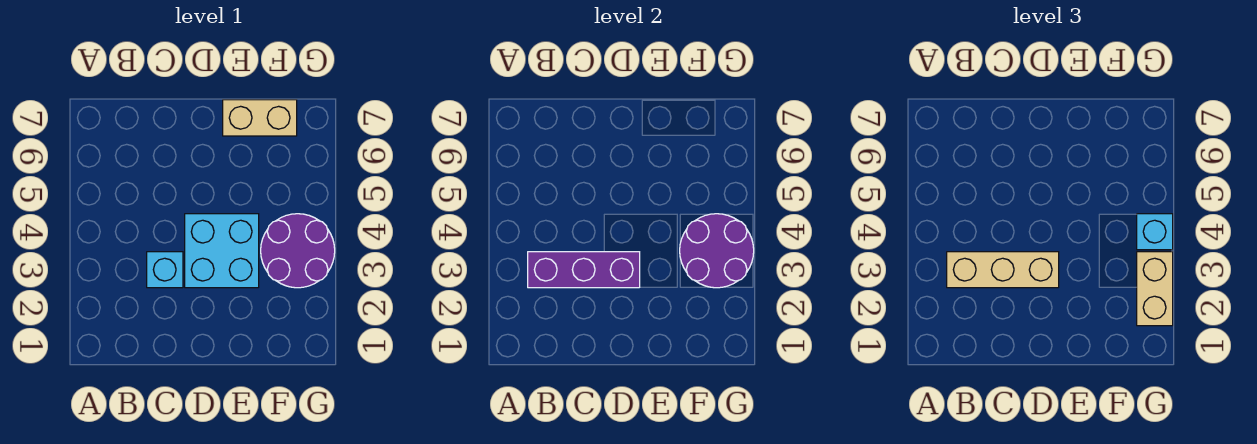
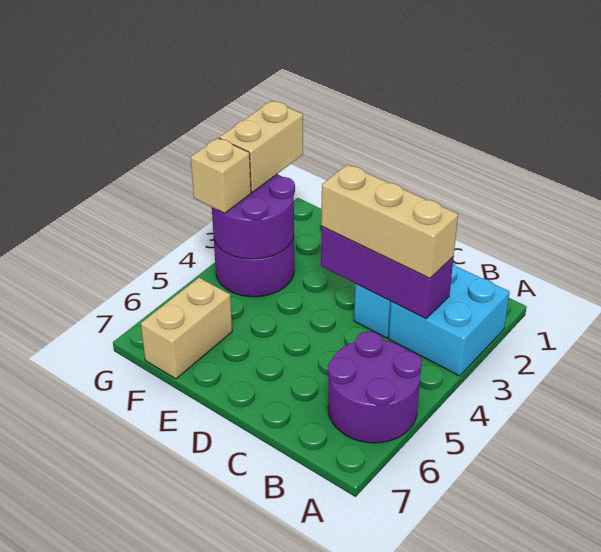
none -> purple round brick A5:B6 level 1
cyan brick D3:E4 level 1 -> cyan brick A2:B3 level 1
tan brick E7:F7 level 1 -> tan brick F6:F7 level 1
cyan brick G4 level 3 -> tan brick G4 level 3

